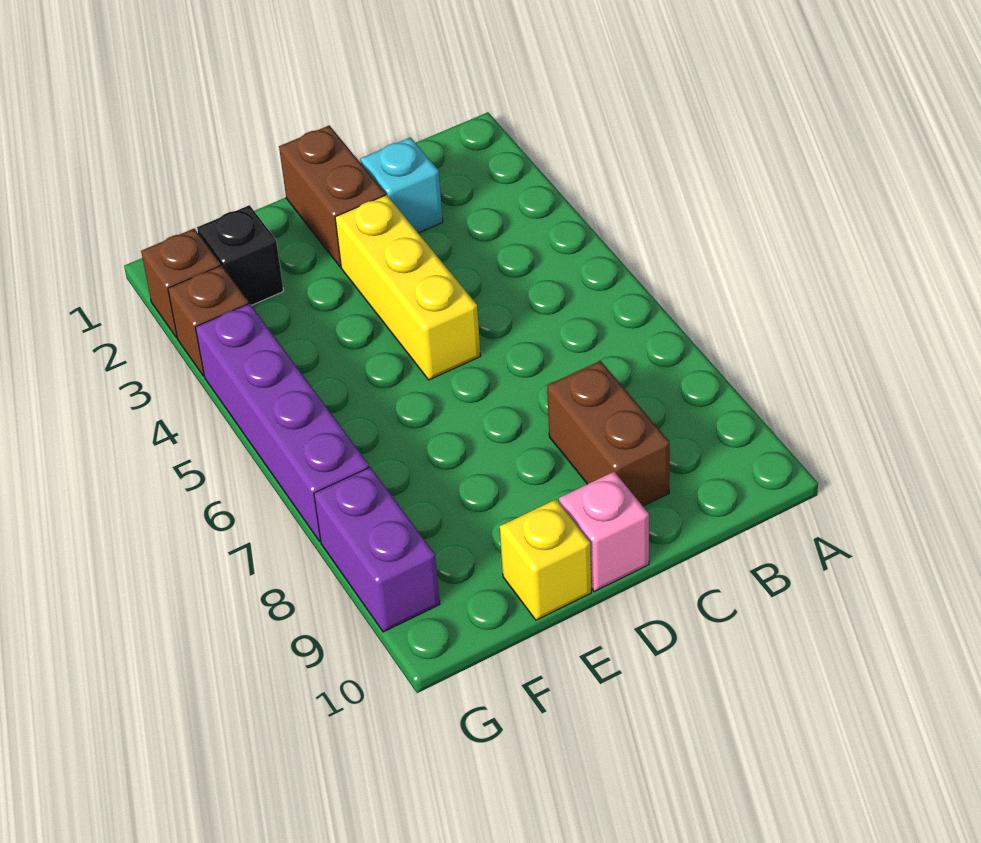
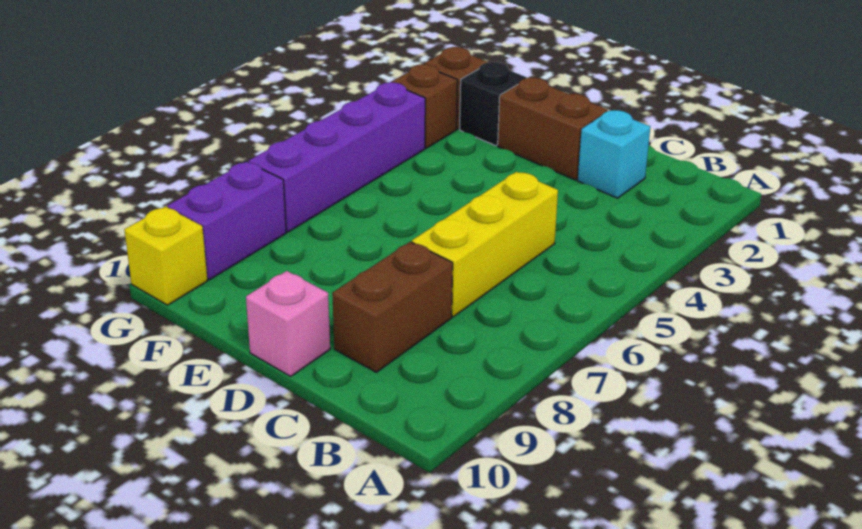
brown brick D1:D2 level 1 -> brown brick D2:E2 level 1
yellow brick D3:D5 level 1 -> yellow brick C5:C7 level 1
yellow brick E10 level 1 -> yellow brick G10 level 1

